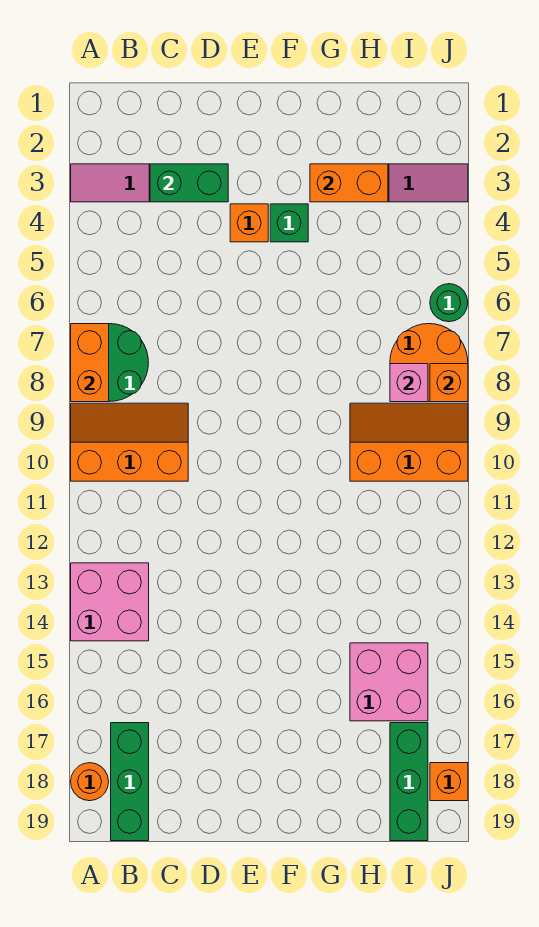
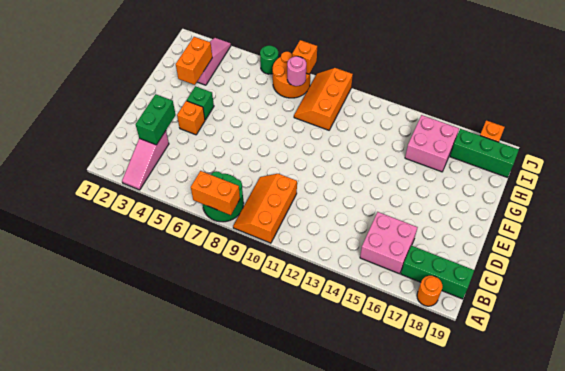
pink brick A13:B14 level 1 -> pink brick B15:C16 level 1
pink brick I8 level 2 -> pink round brick I8 level 2

